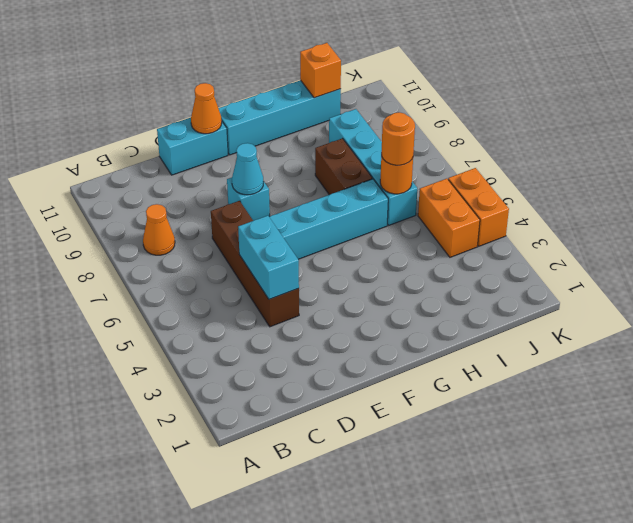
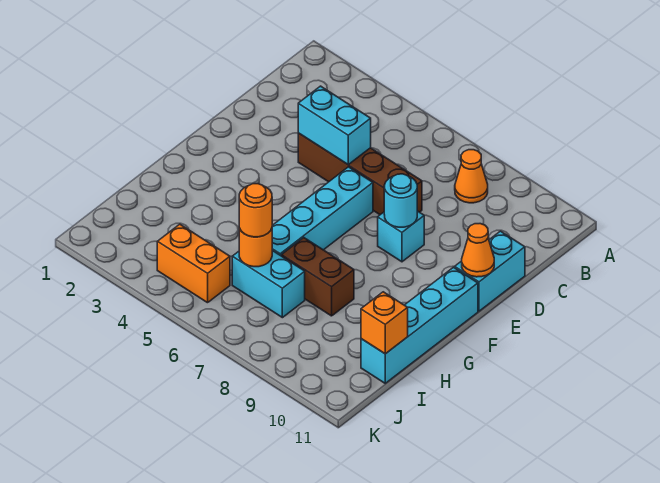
cyan cone E8 level 2 -> cyan round brick E8 level 2
cyan brick I6:I9 level 1 -> cyan brick I6:I7 level 1
orange brick K4:K5 level 1 -> none

